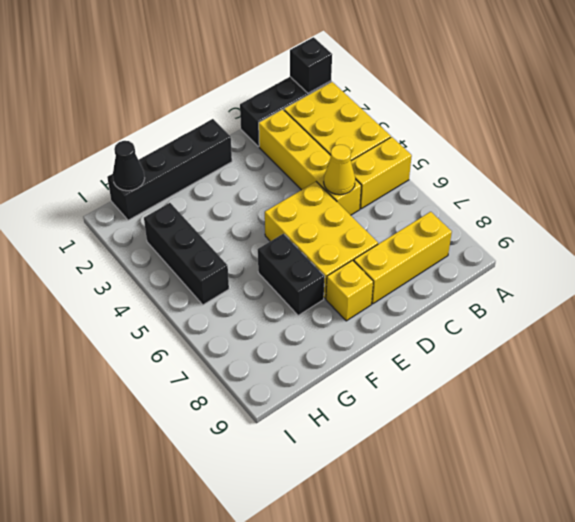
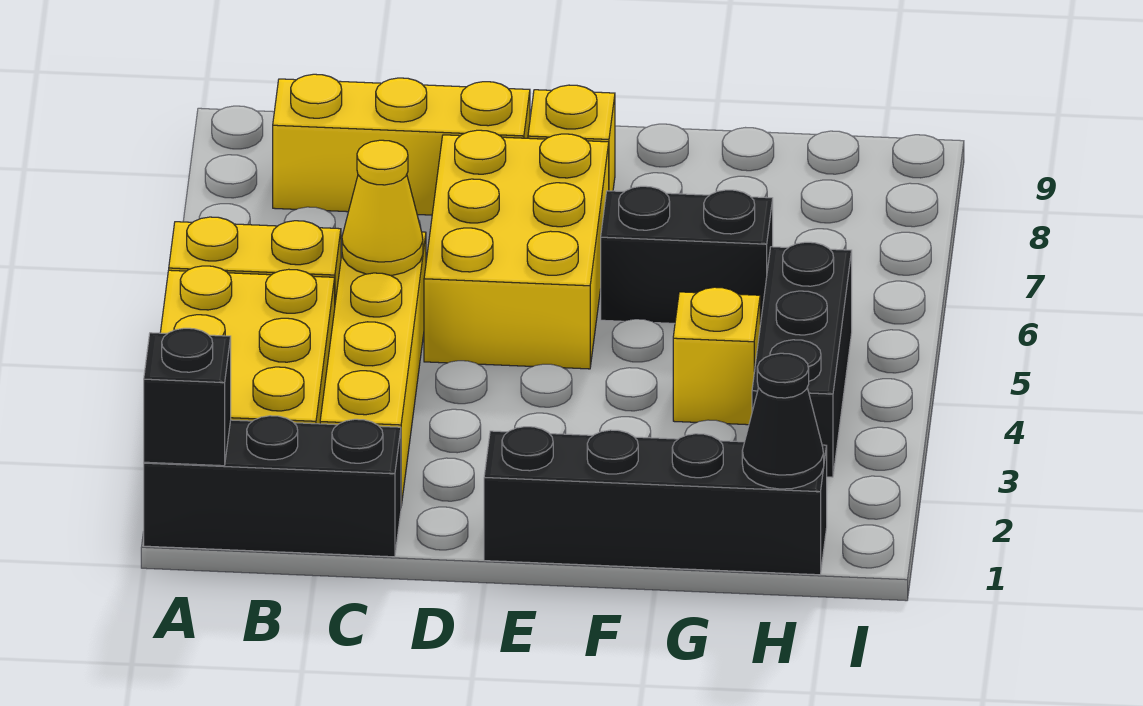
black brick F6:F7 level 1 -> black brick F6:G6 level 1
none -> yellow brick G4 level 1

